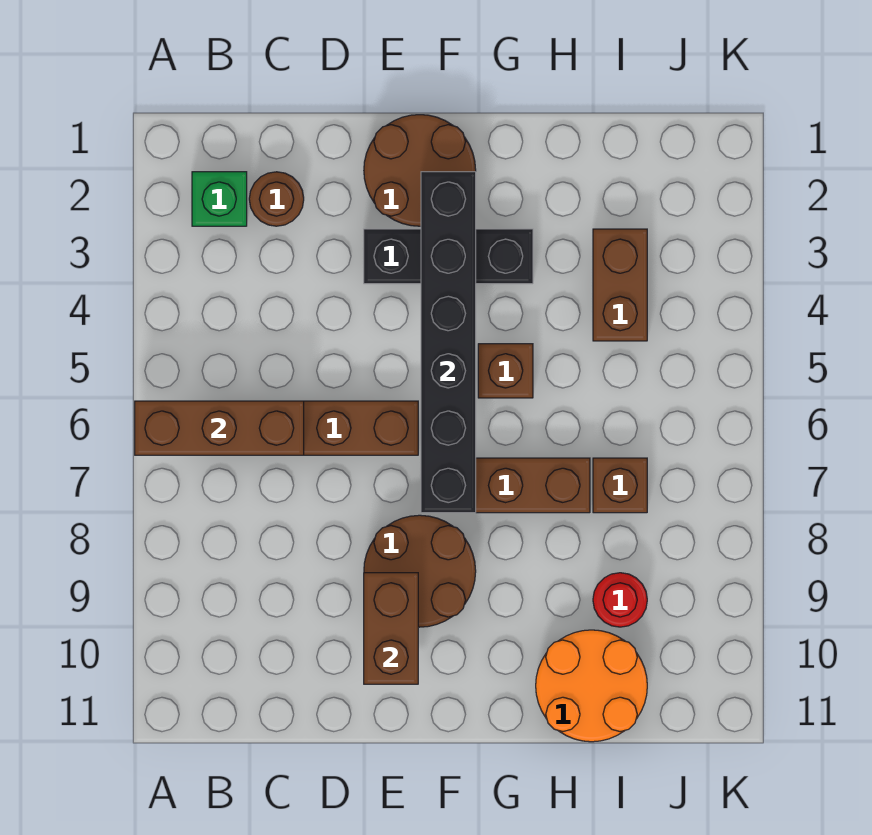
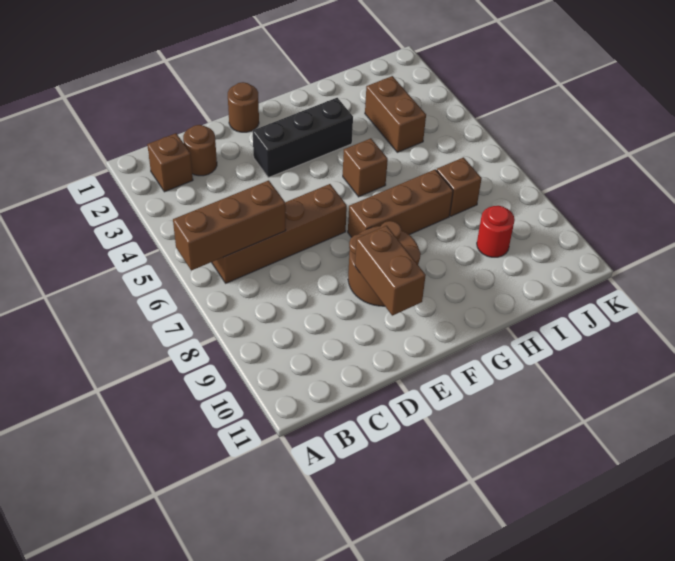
green brick B2 level 1 -> brown brick B2 level 1
brown round brick E1:F2 level 1 -> brown round brick E1 level 1
black brick F2:F7 level 2 -> none
orange round brick H10:I11 level 1 -> none

